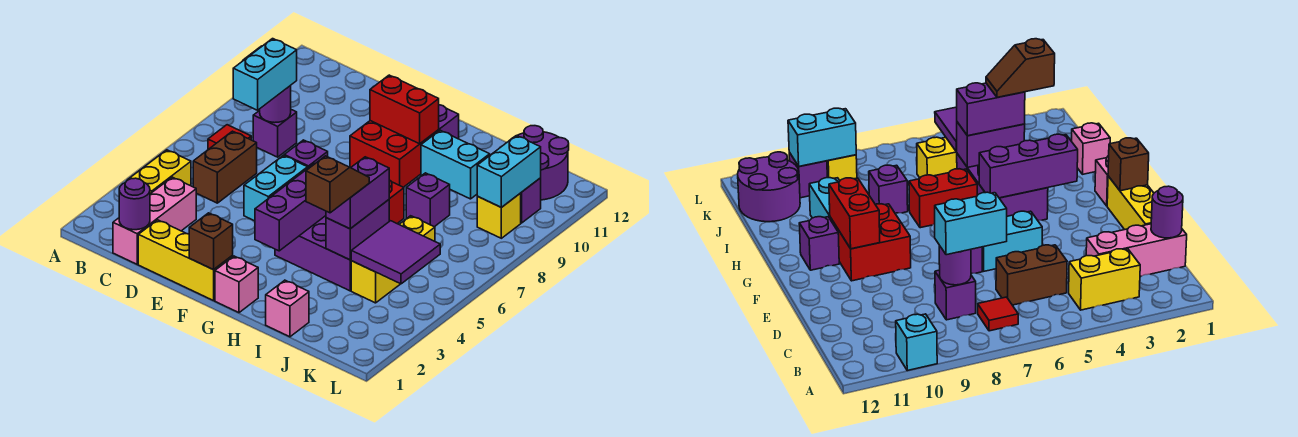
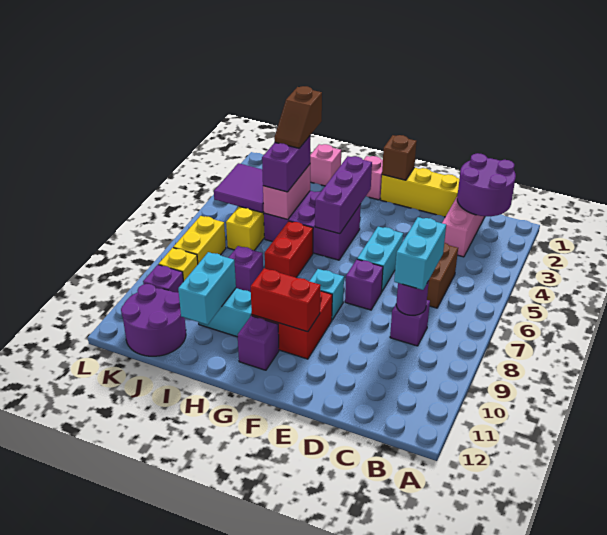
cyan brick A10 level 1 -> cyan brick F8 level 1
yellow brick B3:B4 level 1 -> yellow brick K7:K8 level 1
red tile B7 level 1 -> none
purple round brick C1 level 2 -> purple round brick B1:C2 level 2
purple brick I4:I5 level 2 -> pink brick I4:I5 level 2
cyan brick K9:K10 level 2 -> cyan brick I10:I11 level 2

